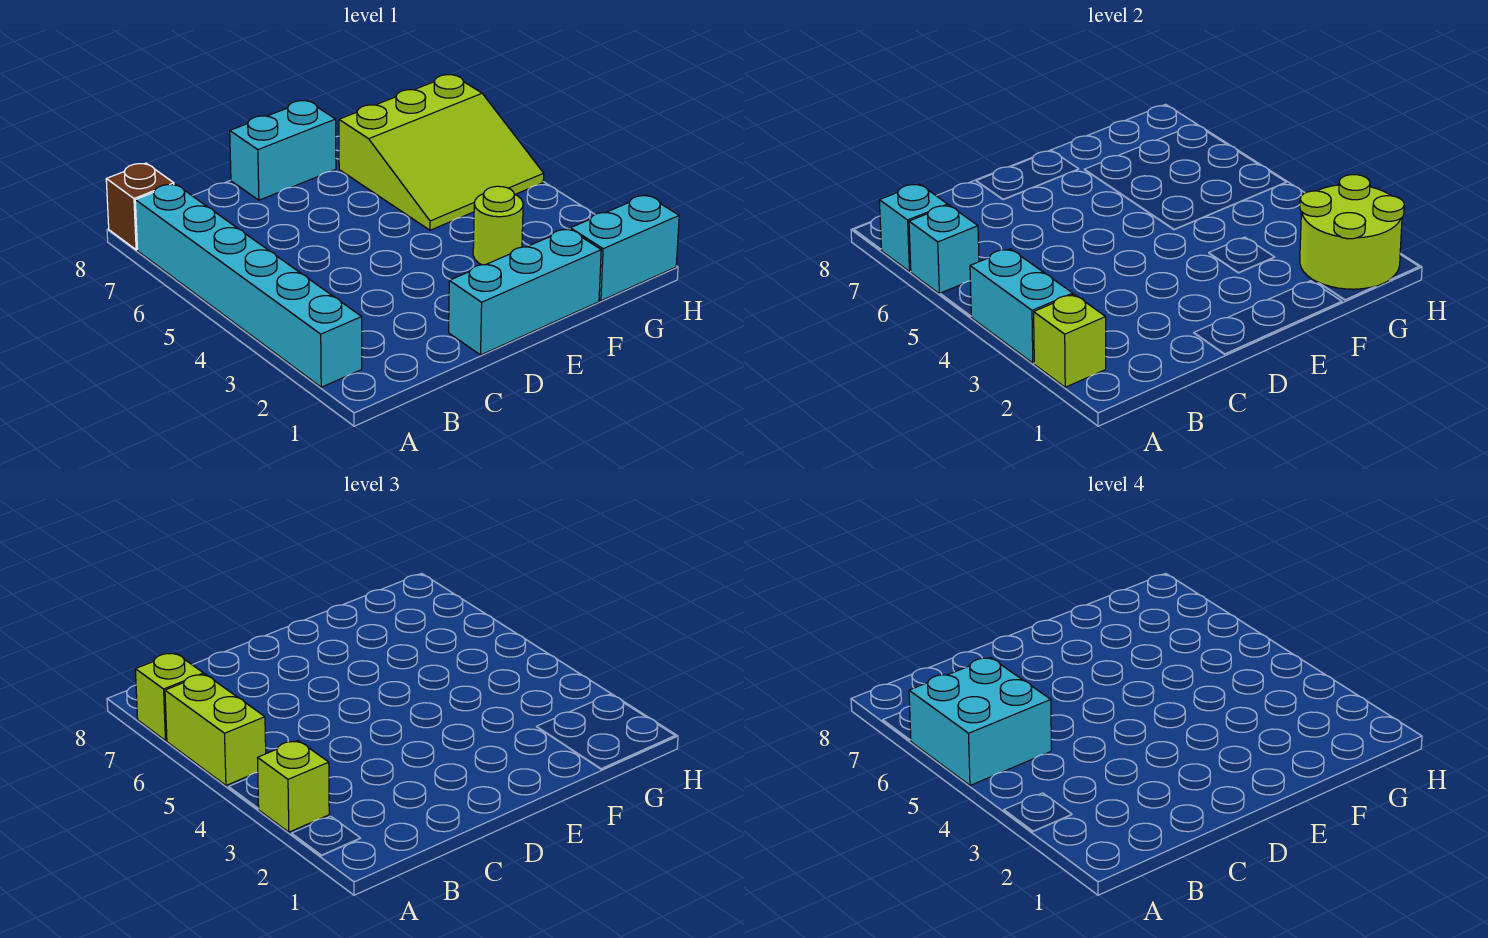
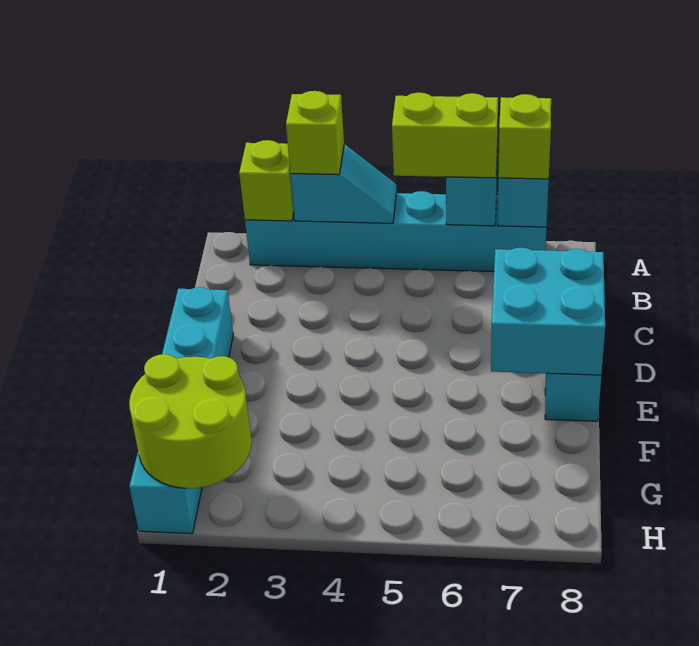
cyan brick A3:A4 level 2 -> cyan slope A3:A4 level 2 top 3
cyan brick A5:B6 level 4 -> cyan brick D7:E8 level 2
brown brick A8 level 1 -> none
lime round brick F3 level 1 -> none
lime slope F5:H7 level 1 top 7 -> none

